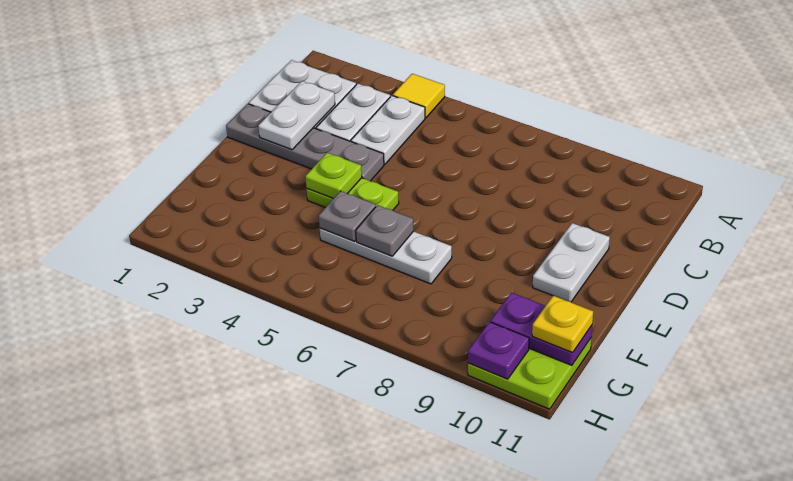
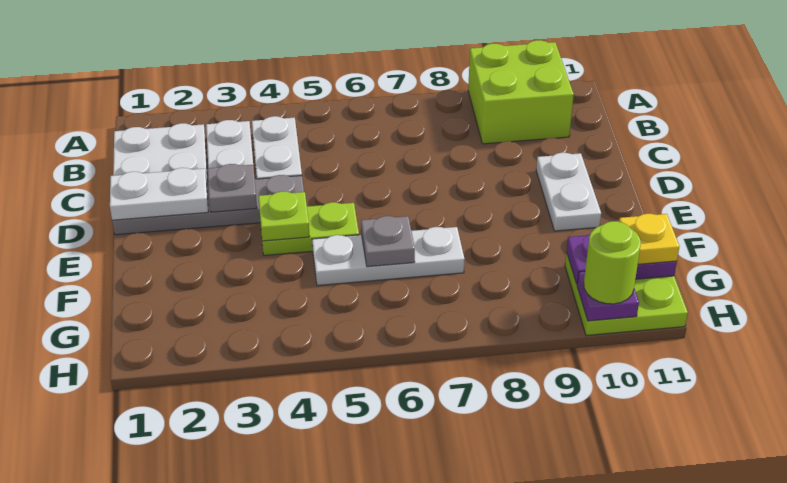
yellow tile A4 level 1 -> none
none -> lime brick A9:B10 level 1
white plate C2:D2 level 2 -> white plate D1:D2 level 2
grey plate F5 level 2 -> grey plate D3 level 2
none -> lime round brick H10 level 3

